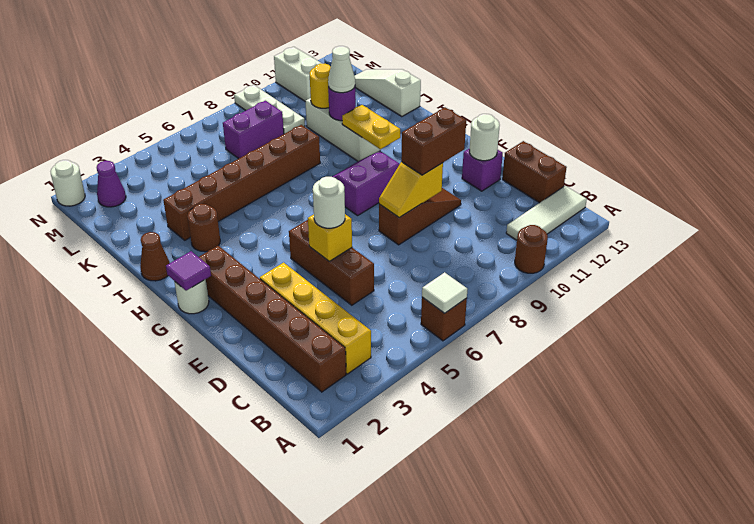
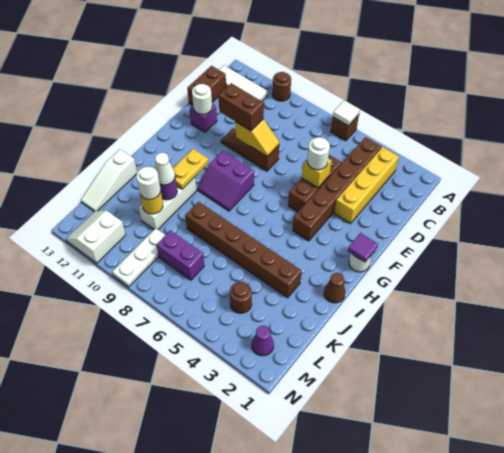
brown brick B2:G2 level 1 -> brown brick B4:G4 level 1
brown round brick I3 level 1 -> brown round brick L4 level 1
white round brick N1 level 1 -> white round brick K10 level 3

